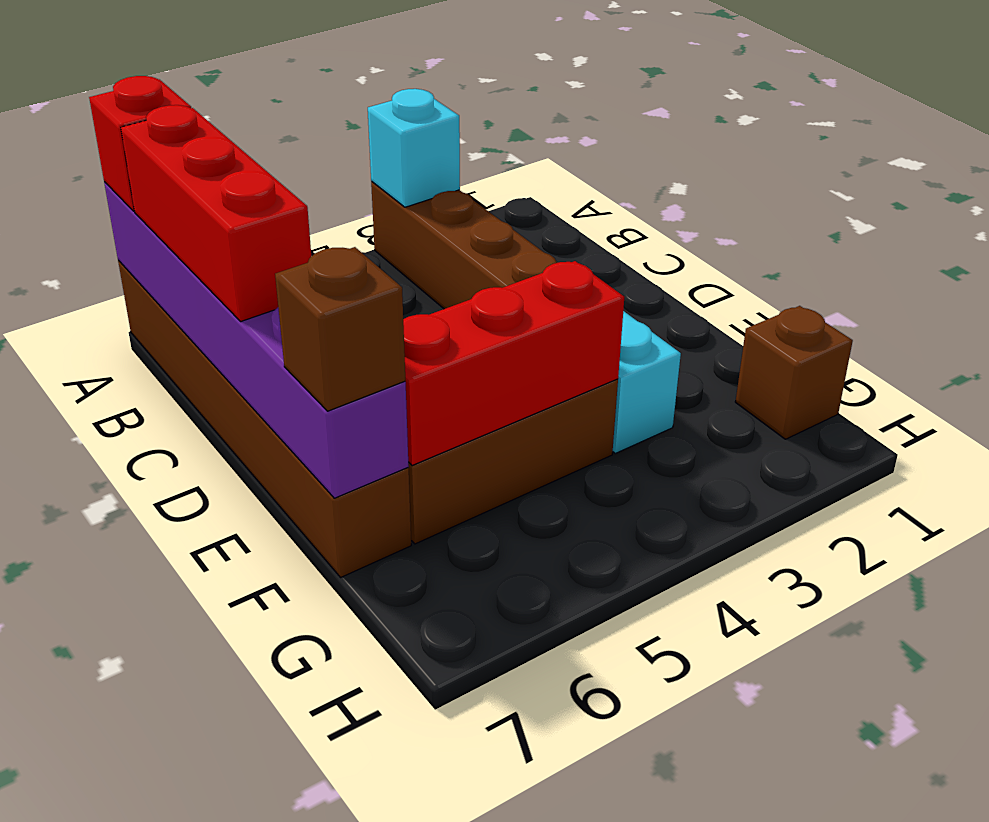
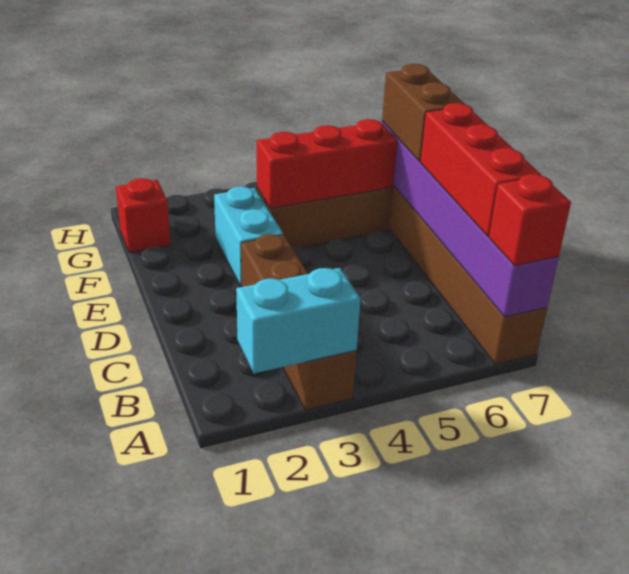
cyan brick A3 level 2 -> cyan brick A2:A3 level 2
brown brick F7 level 3 -> brown brick E7:F7 level 3
brown brick G1 level 1 -> red brick G1 level 1

